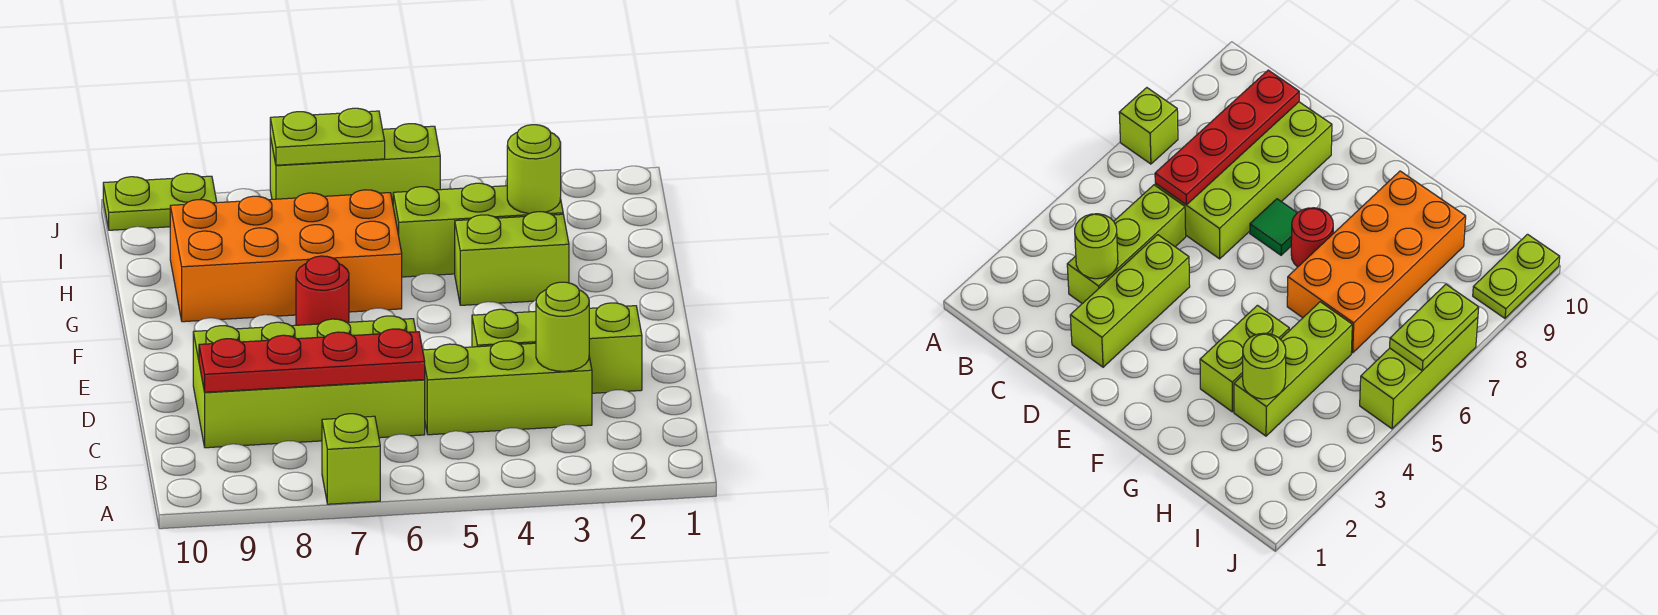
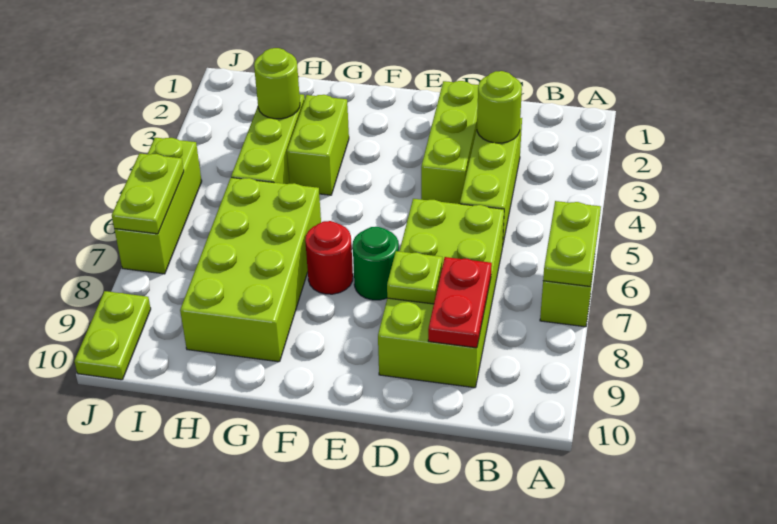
none -> lime plate A6:A7 level 2
red plate C6:C9 level 2 -> red plate C8:C9 level 2
none -> lime plate D8 level 2
green tile E7 level 1 -> green round brick E7 level 1
orange brick G6:H9 level 1 -> lime brick G6:H9 level 1

